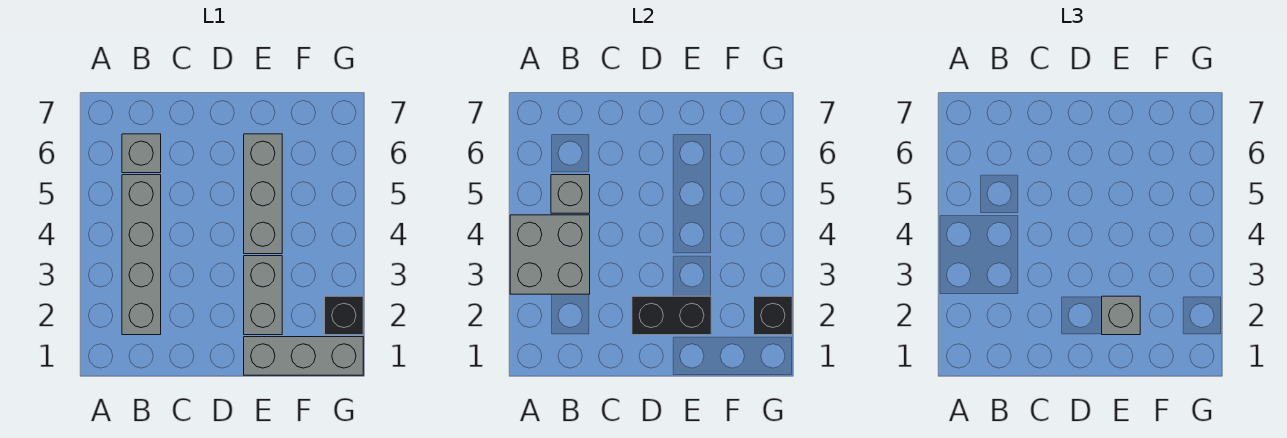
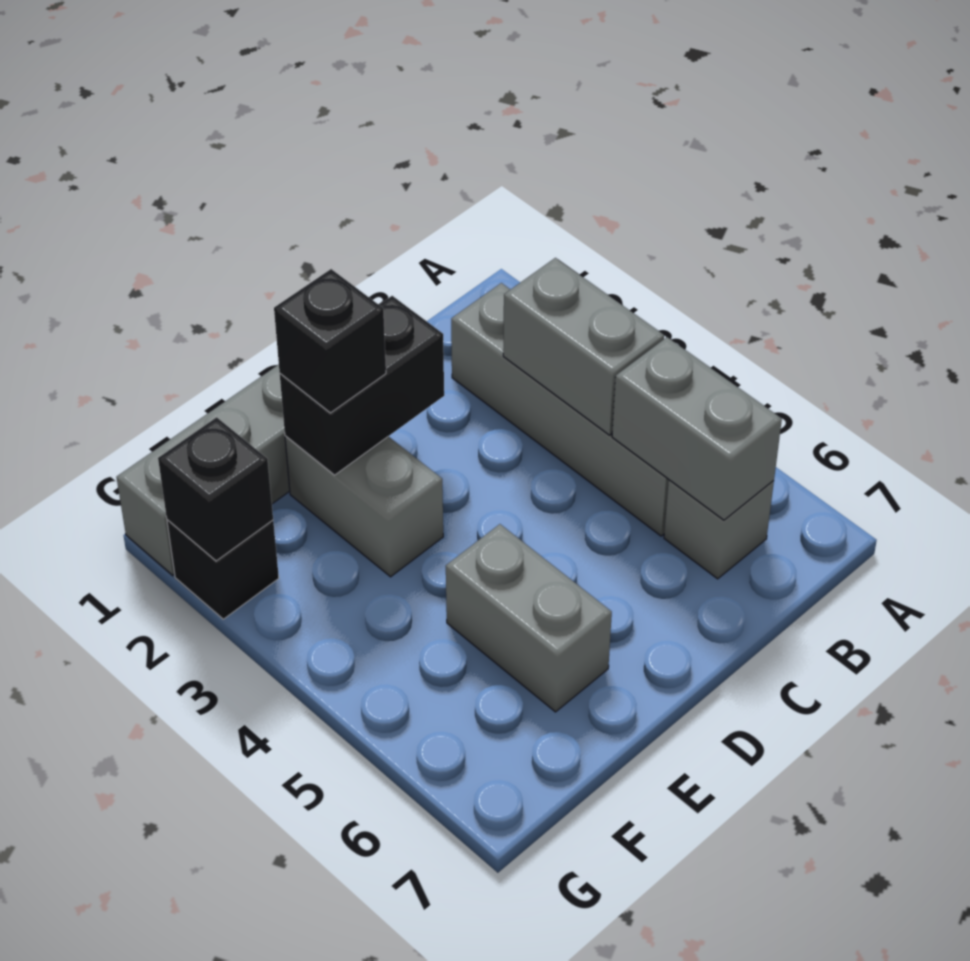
grey brick A3:B4 level 2 -> grey brick B3:B4 level 2
grey brick B5 level 2 -> grey brick B5:B6 level 2
grey brick E2 level 3 -> black brick E2 level 3
grey brick E4:E6 level 1 -> grey brick E5:E6 level 1

